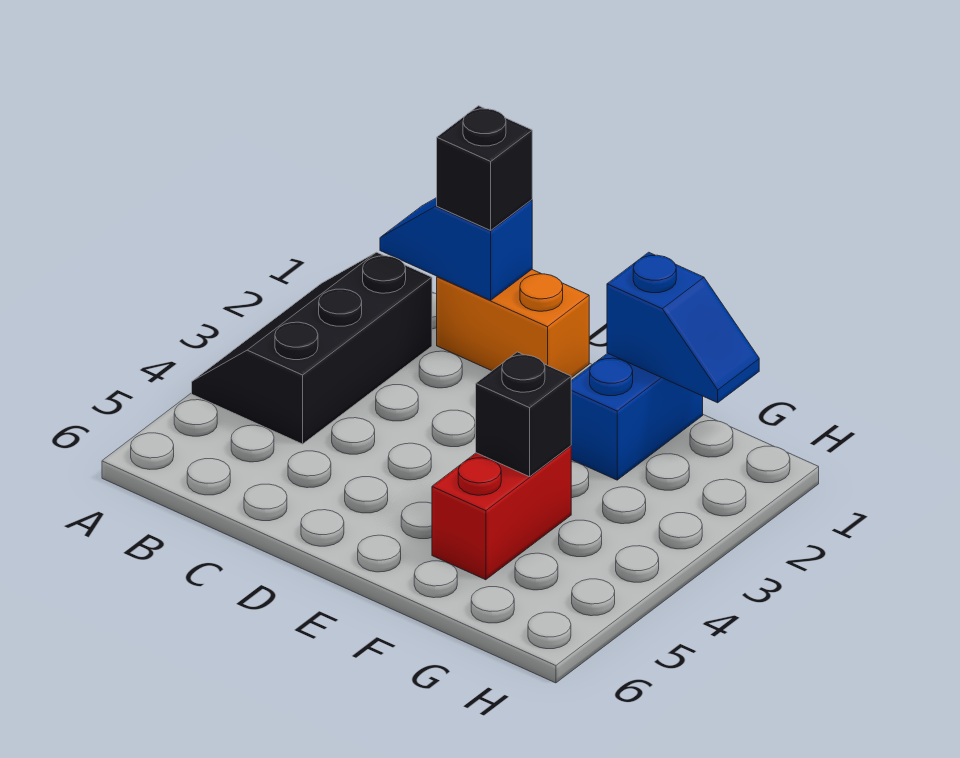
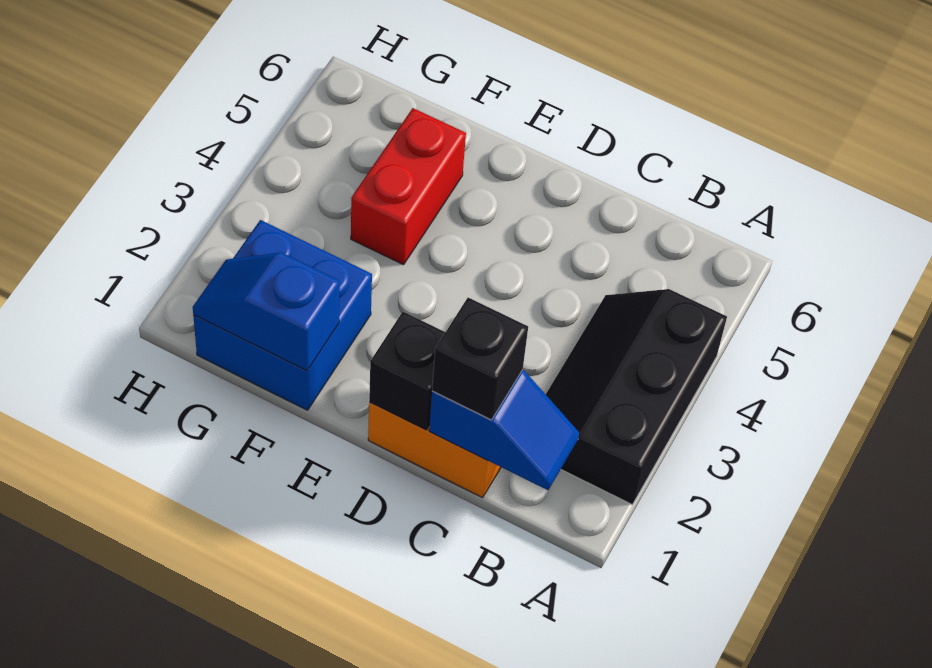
black slope A2:B4 level 1 top B -> black slope A2:B4 level 1 top A
blue brick F1:F2 level 1 -> blue brick F1:G2 level 1
black brick F4 level 2 -> black brick D1 level 2

